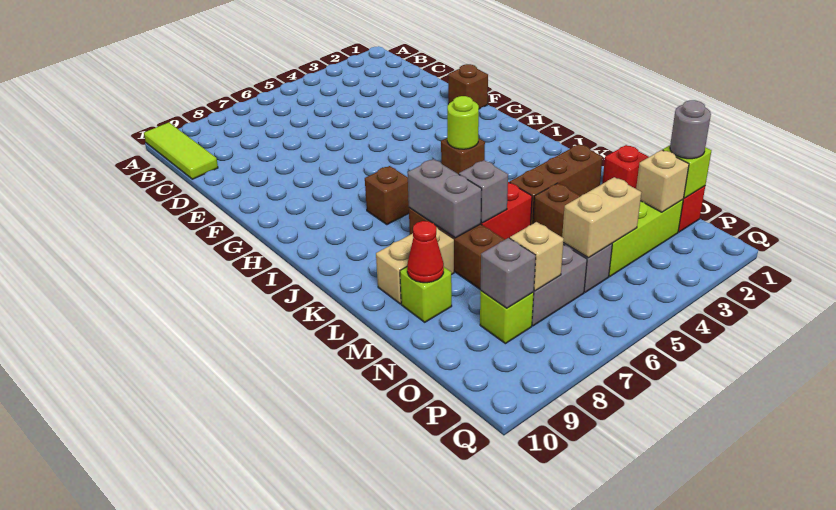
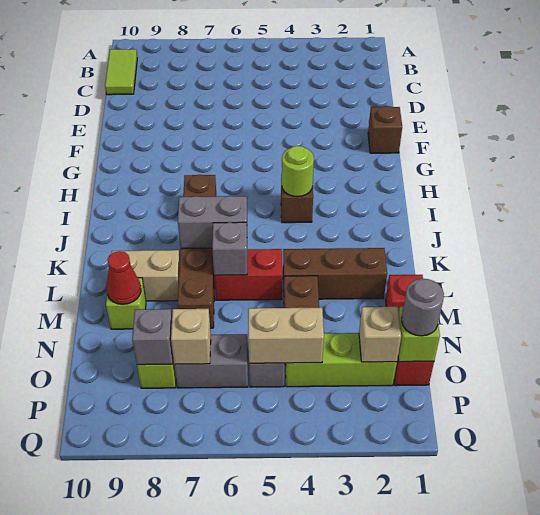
lime tile A10:C10 level 1 -> lime tile B10:C10 level 1
grey brick K7:L7 level 2 -> grey brick K6:K7 level 2

